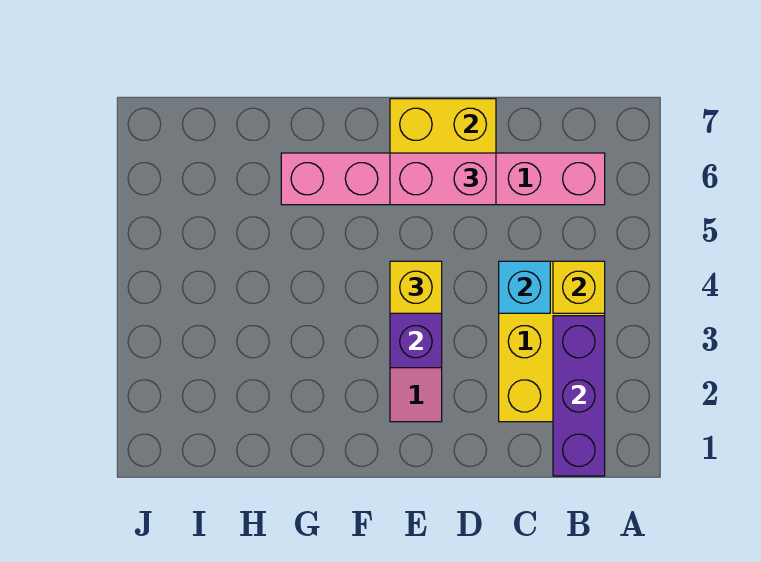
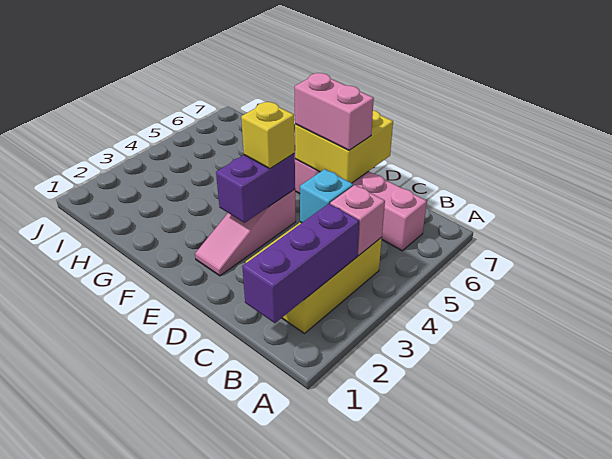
yellow brick B4 level 2 -> pink brick B4 level 2

